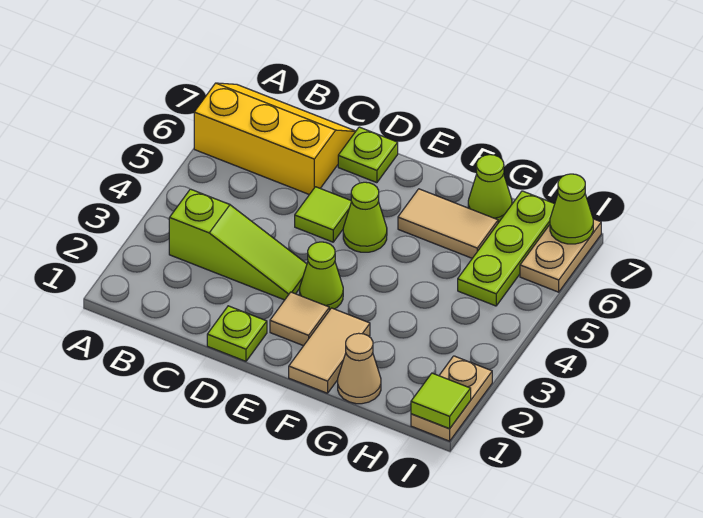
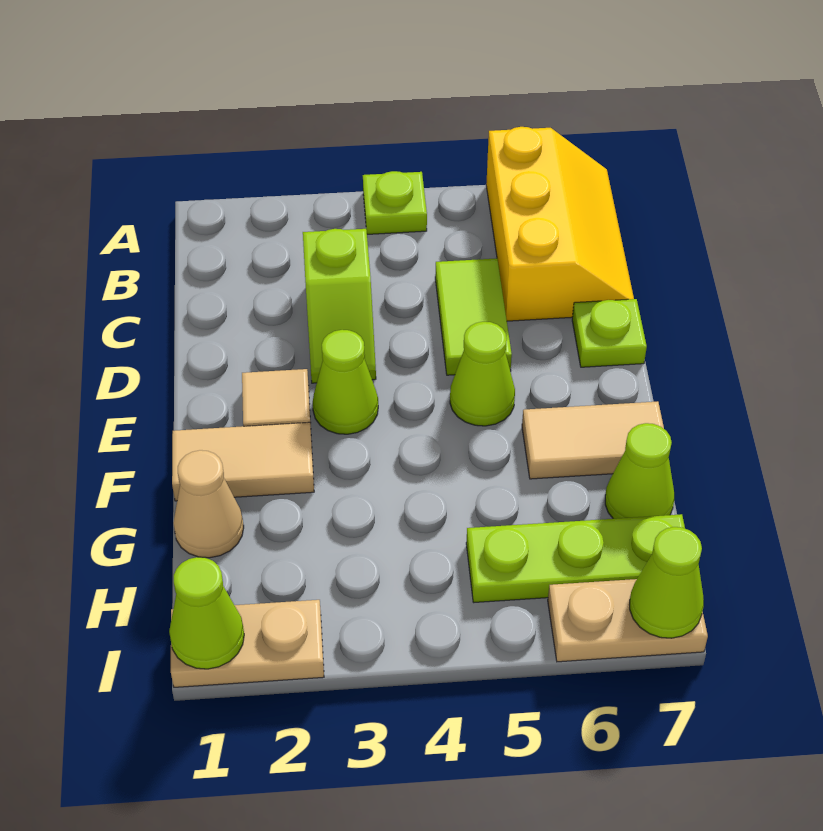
lime slope B3:D3 level 1 top B -> lime slope C3:D3 level 1 top C
lime plate D1 level 1 -> lime plate A4 level 1
lime tile D5 level 1 -> lime tile C5:D5 level 1
tan tile F6:G6 level 1 -> tan tile F6:F7 level 1
lime tile I1 level 2 -> lime cone I1 level 2

